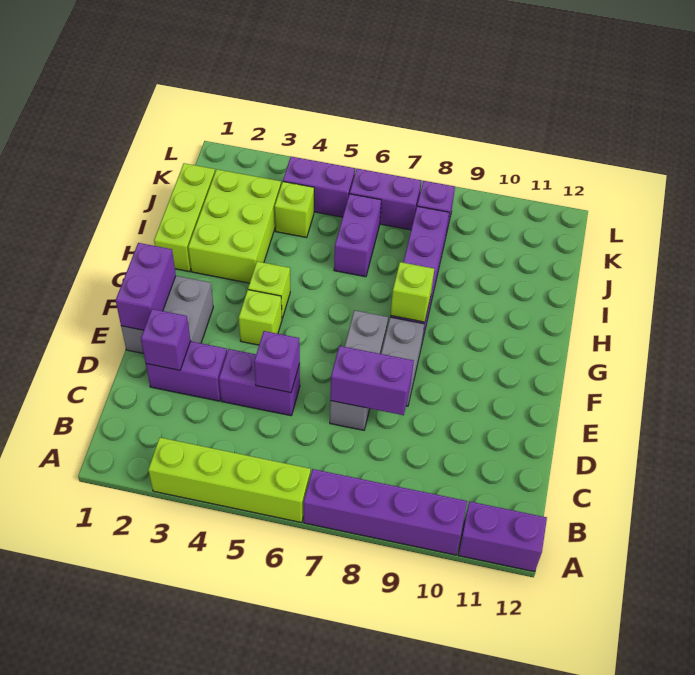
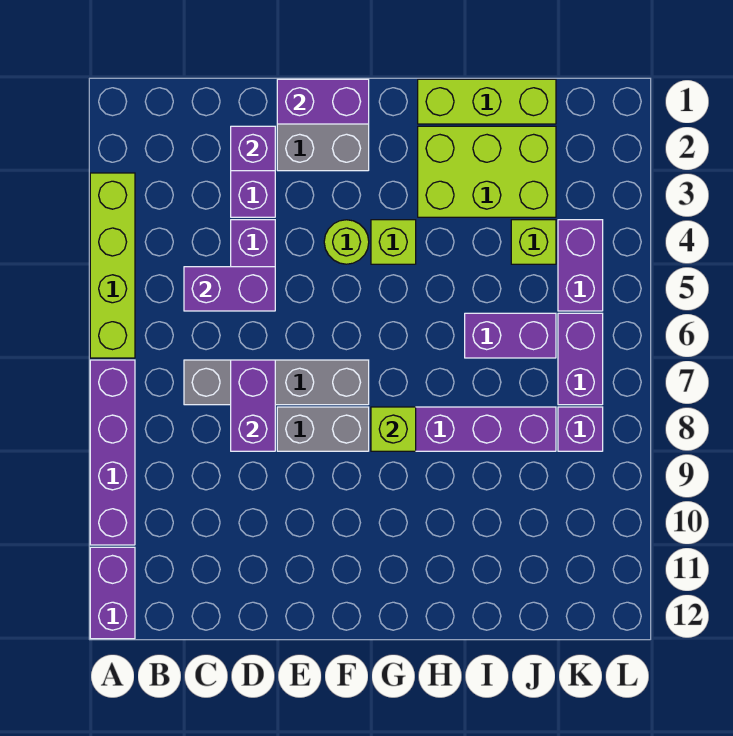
purple brick D5 level 2 -> purple brick C5:D5 level 2
grey brick D7:F7 level 1 -> grey brick C7:F7 level 1
lime brick F4 level 1 -> lime round brick F4 level 1

